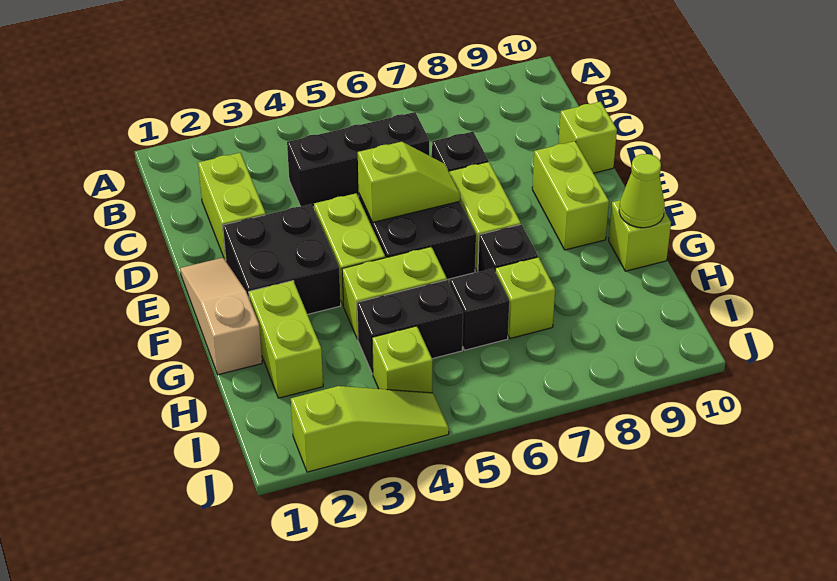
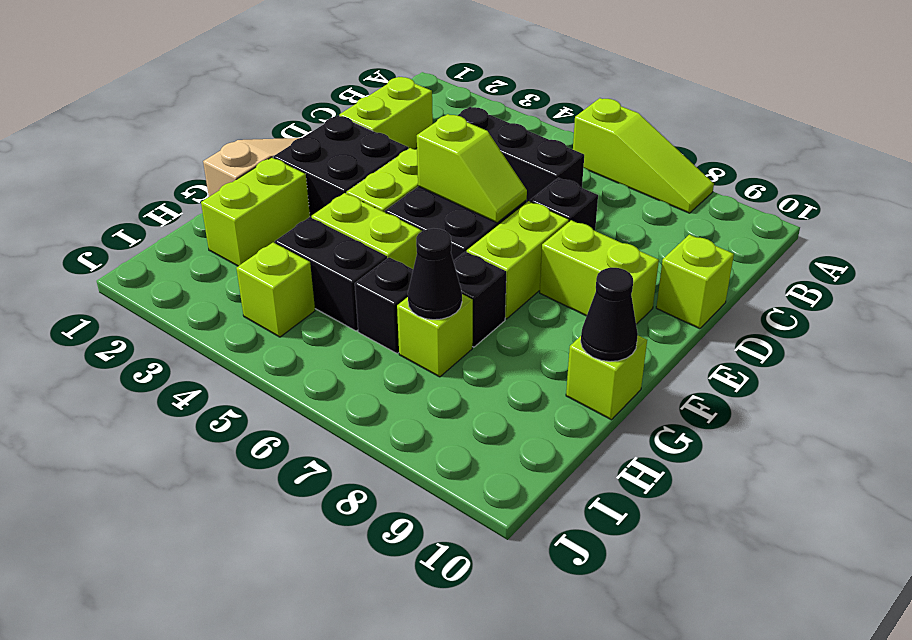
lime brick E9:F9 level 1 -> lime brick E8:E9 level 1
lime cone G10 level 2 -> black cone G10 level 2
none -> black cone H7 level 2
lime slope J2:J4 level 1 top 2 -> lime slope A6:A8 level 1 top 6

